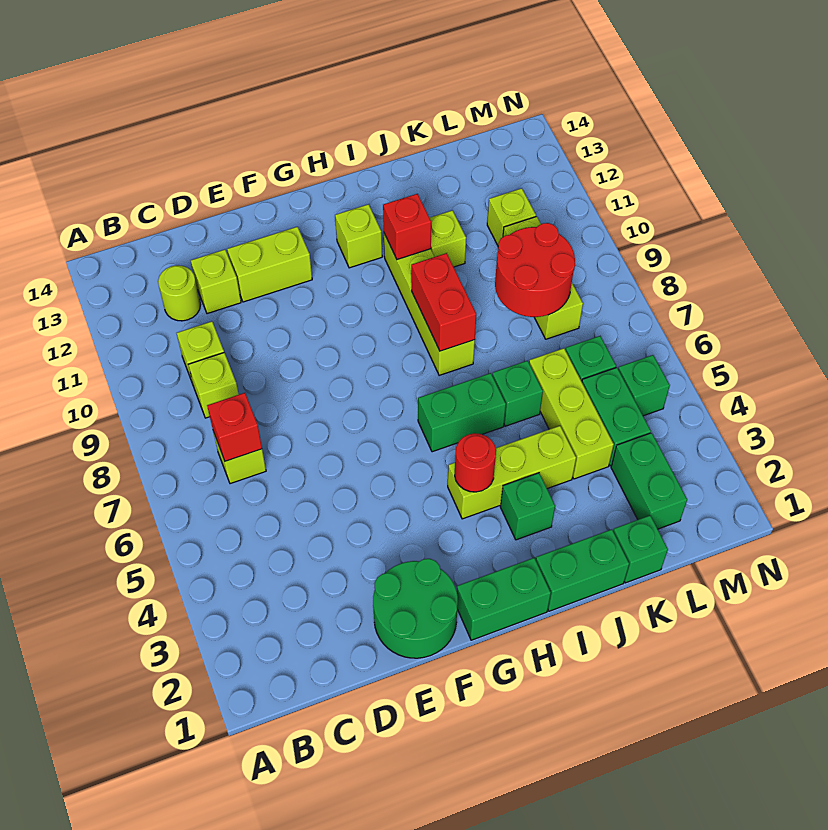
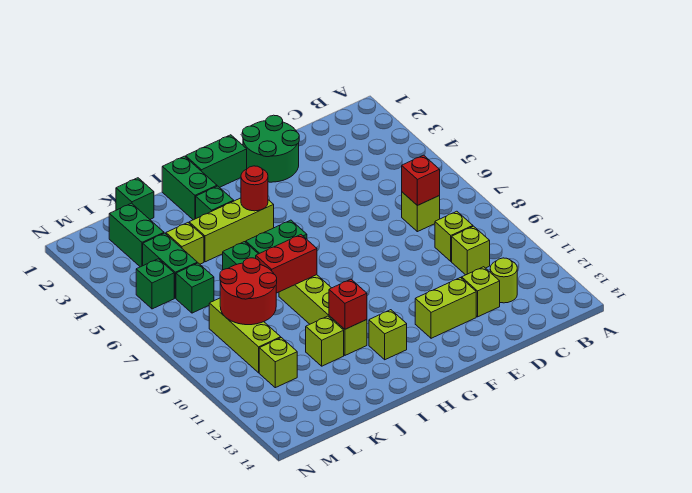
green brick I1:J1 level 1 -> green brick I1:I2 level 1
red brick I8:I9 level 2 -> red brick I8:J8 level 2
lime brick K4:K6 level 1 -> lime brick K4 level 1

